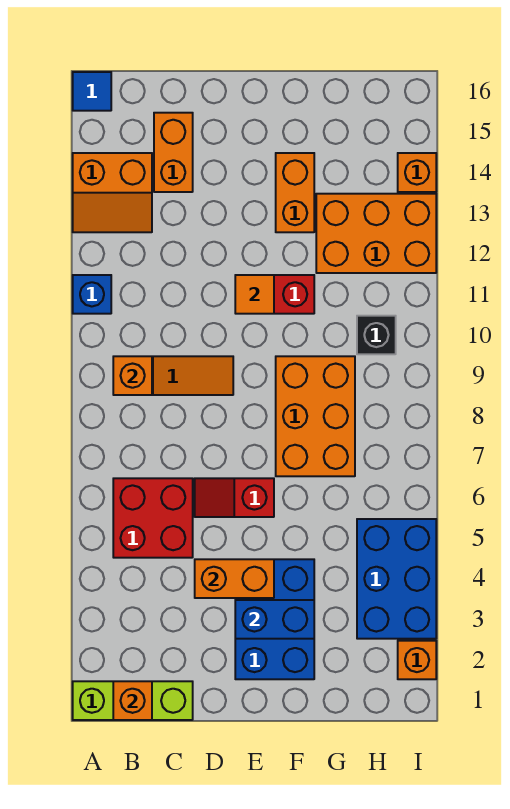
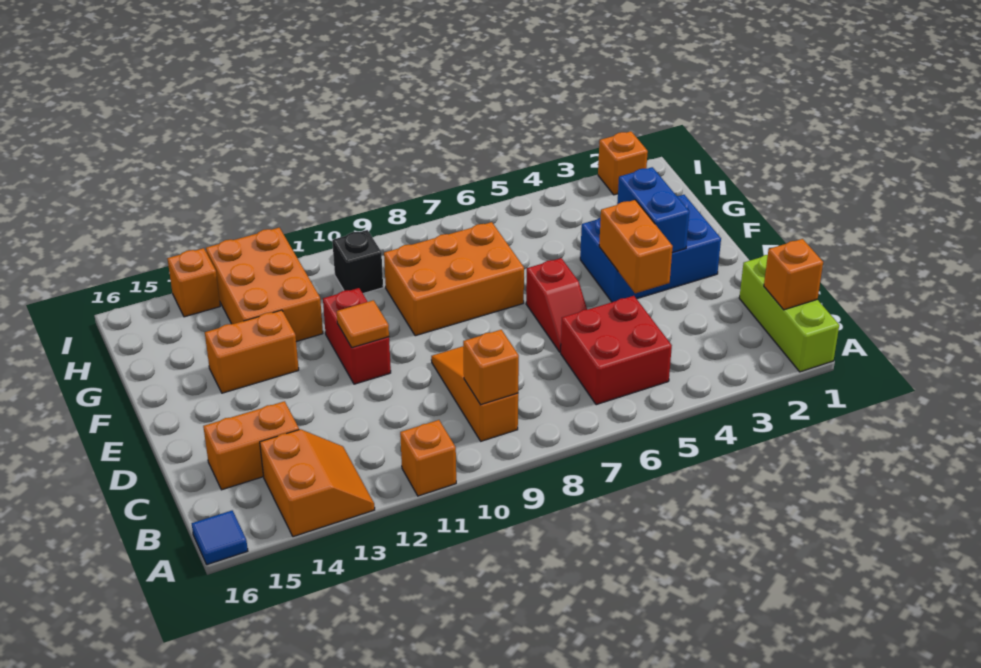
blue brick A11 level 1 -> orange brick A11 level 1
blue brick H3:I5 level 1 -> none

